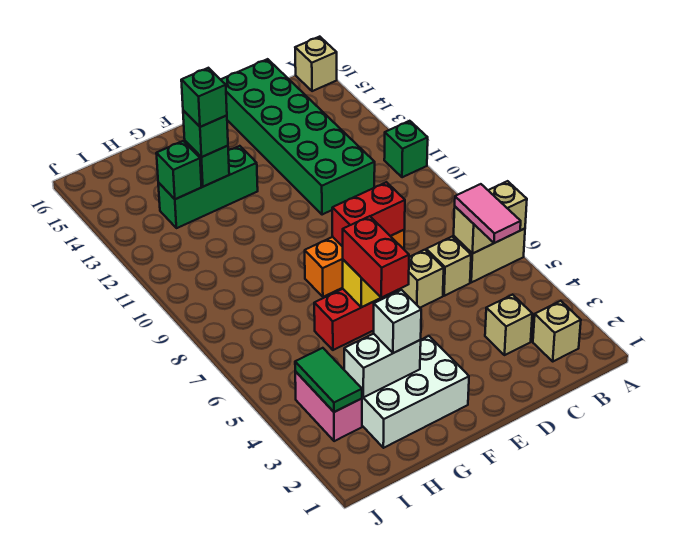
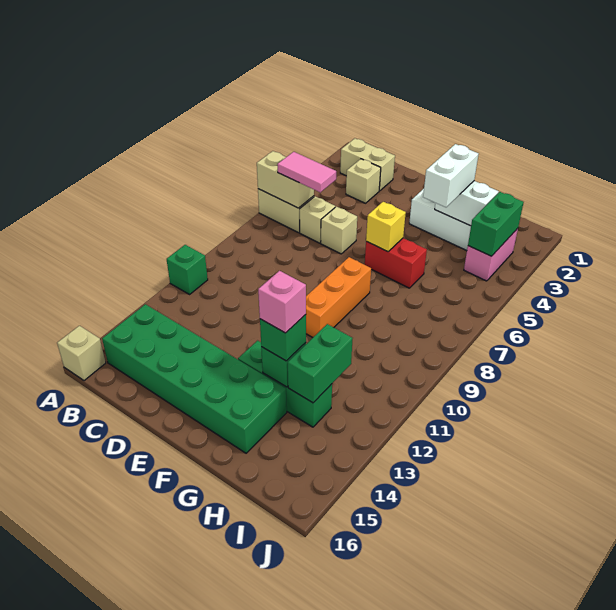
tan brick B2 level 1 -> tan brick B2:C2 level 1
pink tile B5:B6 level 3 -> pink tile B6:C6 level 3
green brick C11:D16 level 1 -> green brick B14:G15 level 1
orange brick D8:F8 level 1 -> orange brick F8:F10 level 1
red brick D8:E8 level 2 -> none
red brick F5:F6 level 3 -> none
white brick G3 level 3 -> white brick G3:G4 level 3
green brick G13 level 4 -> pink brick G13 level 4
green brick H13 level 2 -> green brick H12:H13 level 2
green tile I3:I4 level 2 -> green brick I3:I4 level 2

